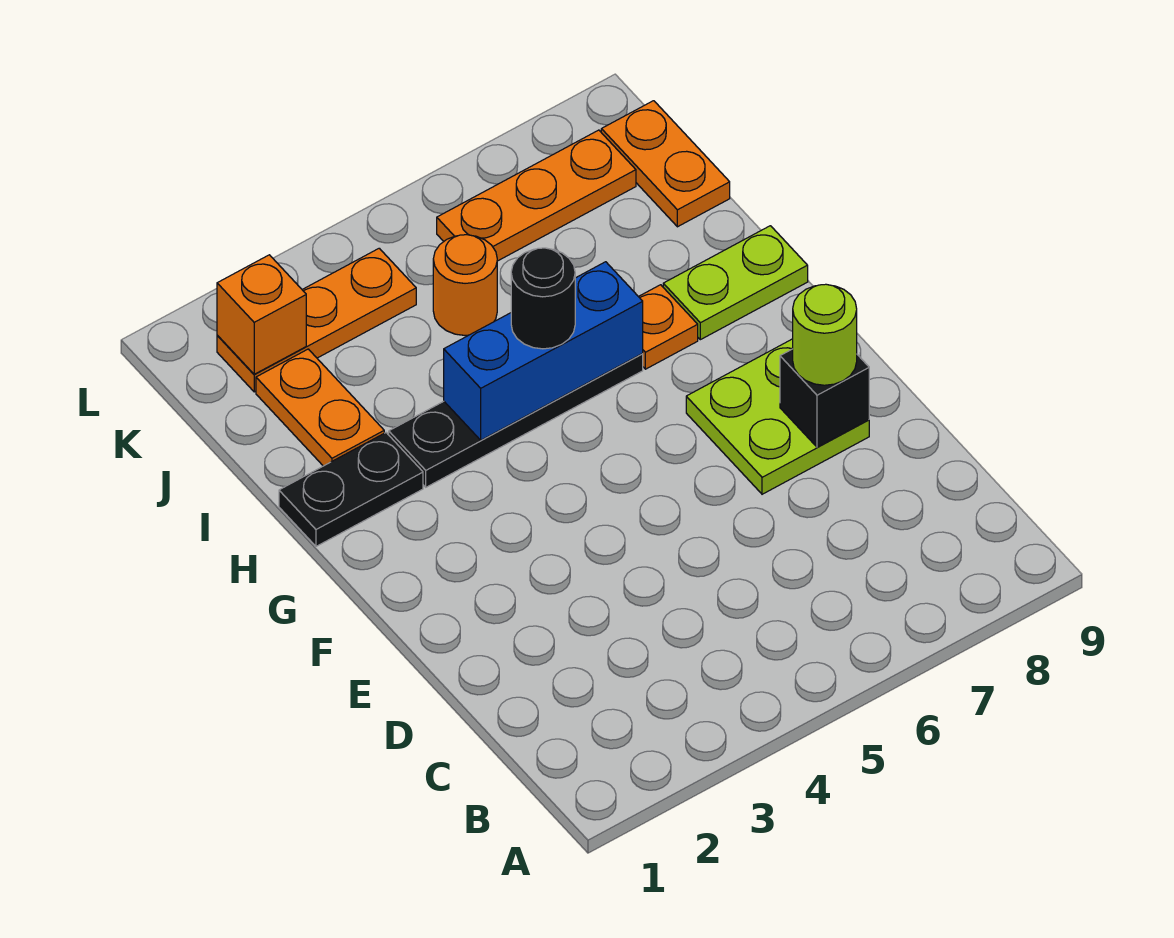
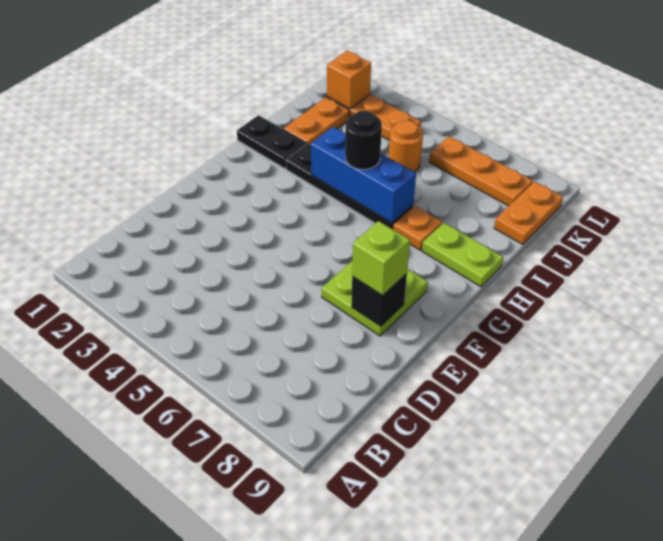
lime round brick E8 level 3 -> lime brick E8 level 3

